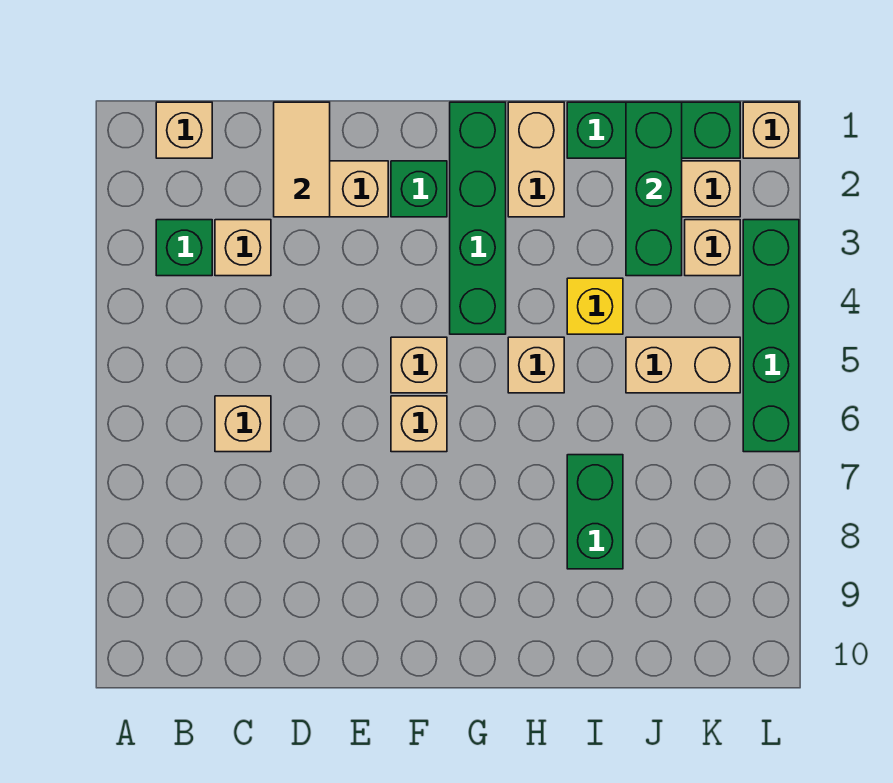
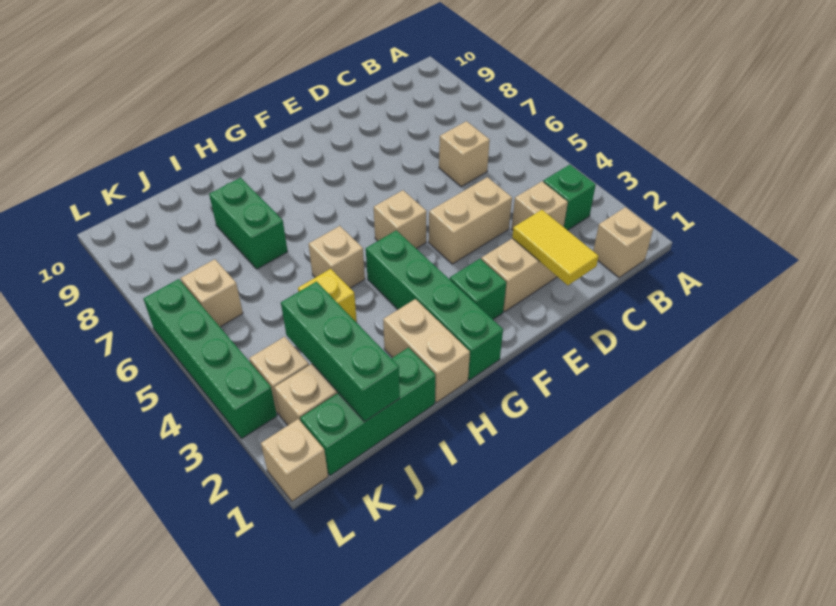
tan tile D1:D2 level 2 -> yellow tile D1:D2 level 2
tan brick F6 level 1 -> tan brick K6 level 1
tan brick J5:K5 level 1 -> tan brick D4:E4 level 1

